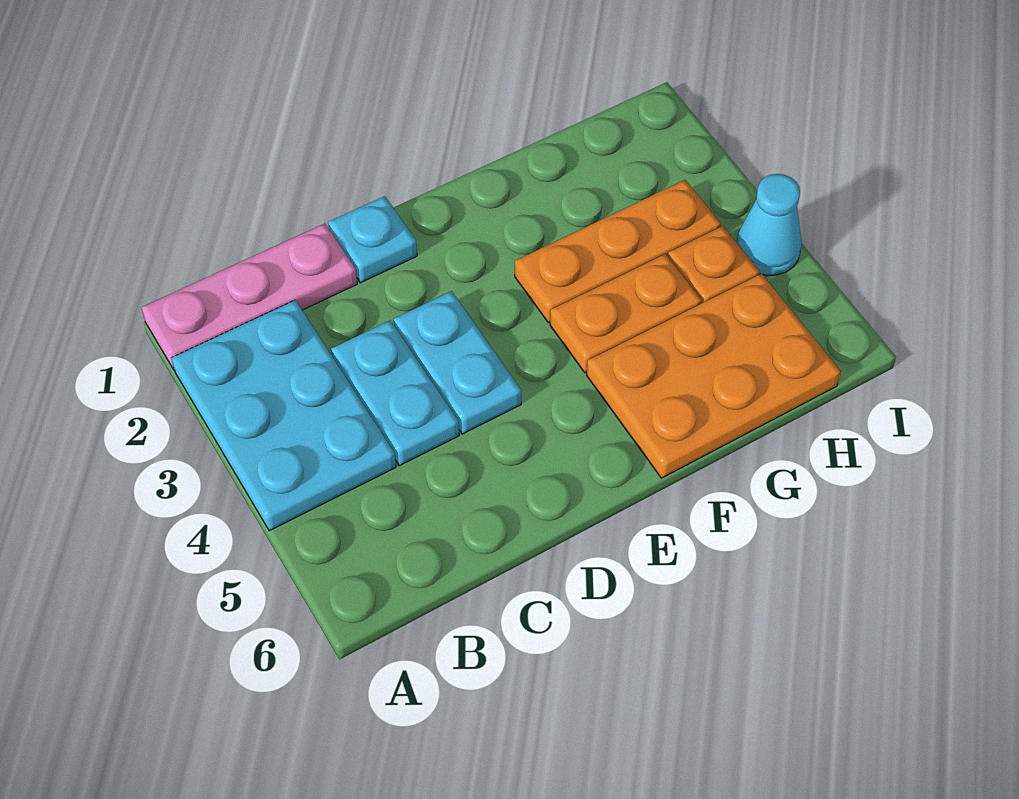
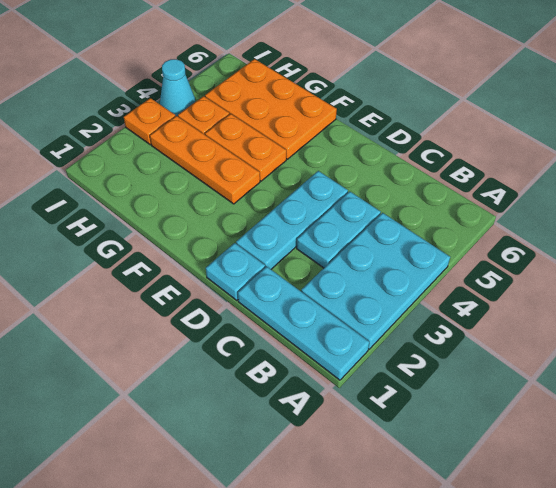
pink plate A1:C1 level 1 -> cyan plate A1:C1 level 1
cyan plate D3:D4 level 1 -> cyan plate D2:D4 level 1
none -> orange plate I3 level 1

